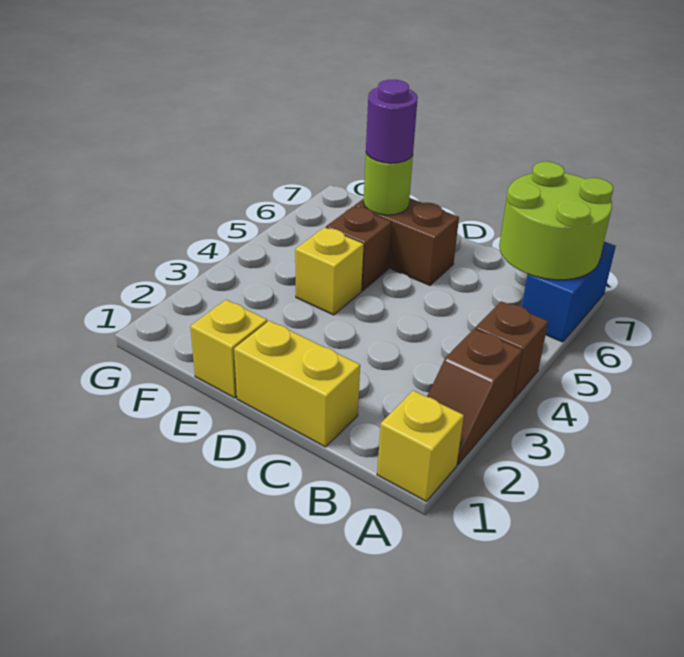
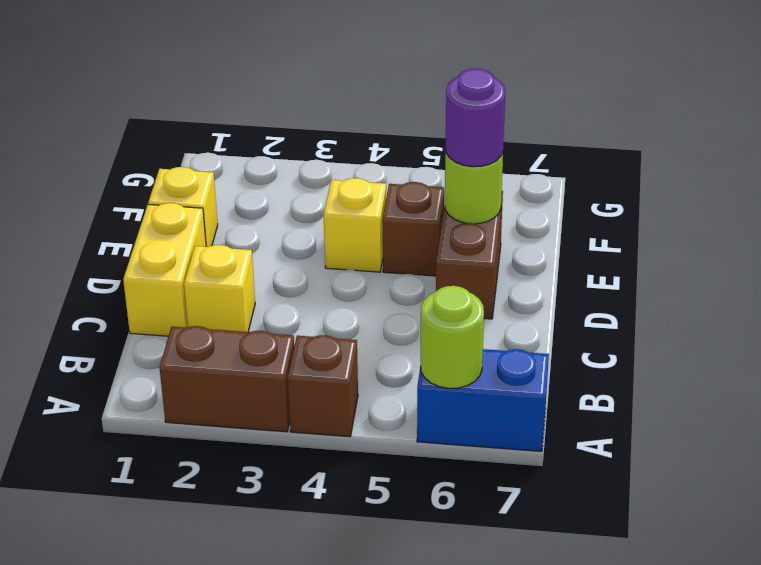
yellow brick A1 level 1 -> yellow brick C2 level 1
brown slope A2:A3 level 1 top 3 -> brown brick A2:A3 level 1
lime round brick A6:B7 level 2 -> lime round brick A6 level 2

